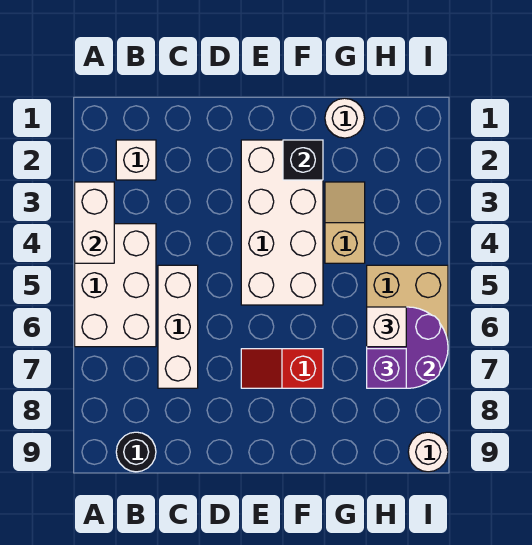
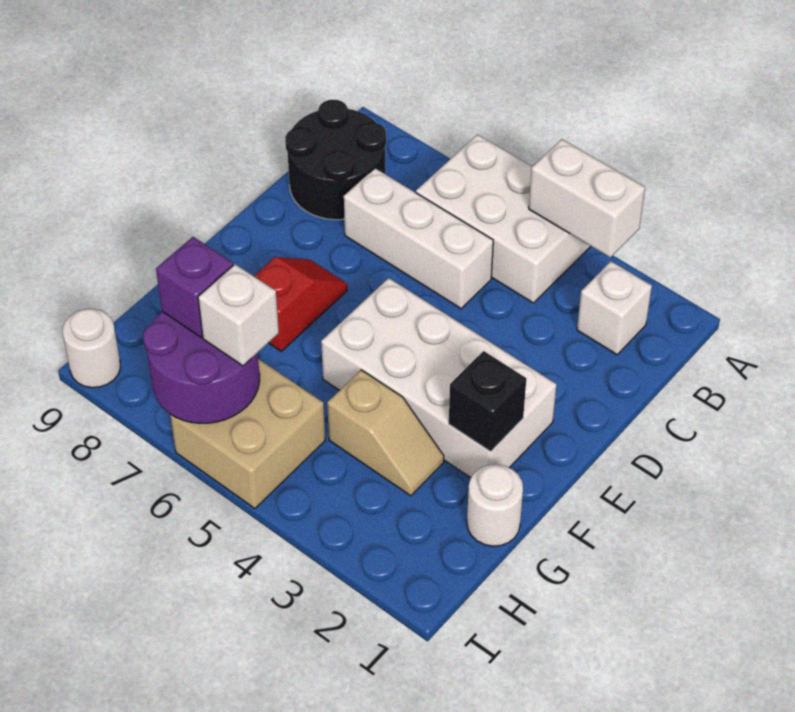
black round brick B9 level 1 -> black round brick B8:C9 level 1

